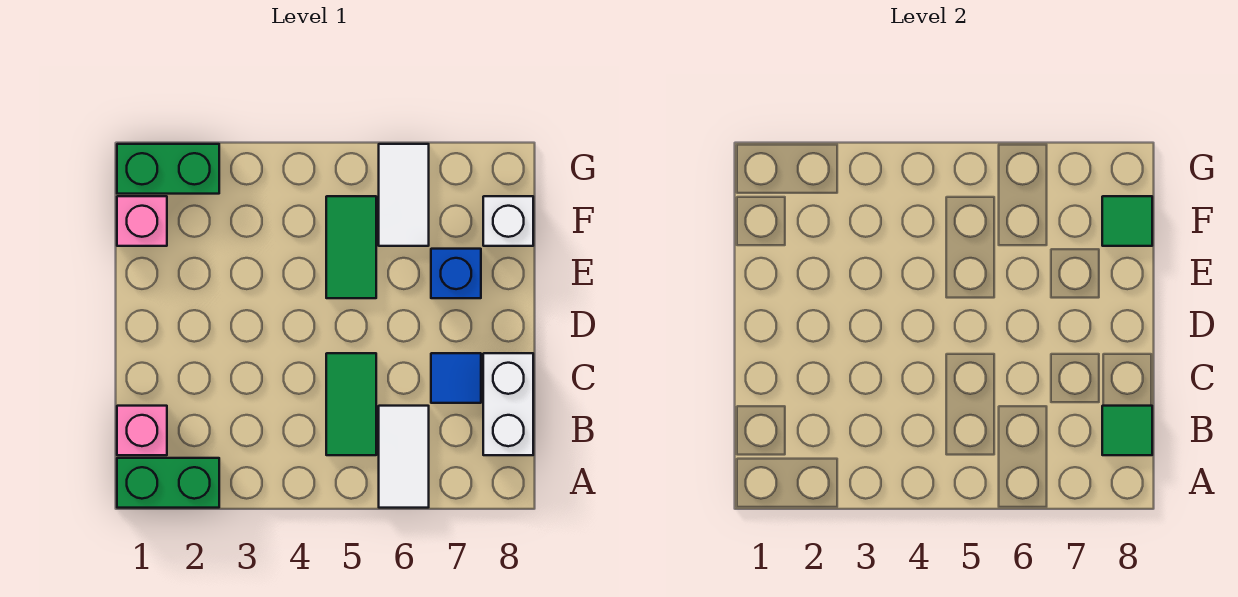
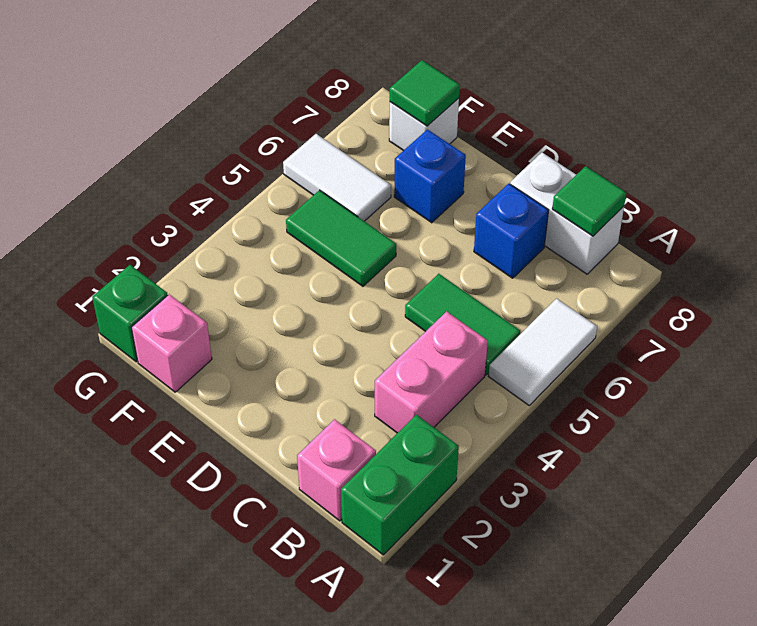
white tile A6:B6 level 1 -> white tile A5:A6 level 1
none -> pink brick B3:B4 level 1
blue tile C7 level 1 -> blue brick C7 level 1
green brick G1:G2 level 1 -> green brick G1 level 1

